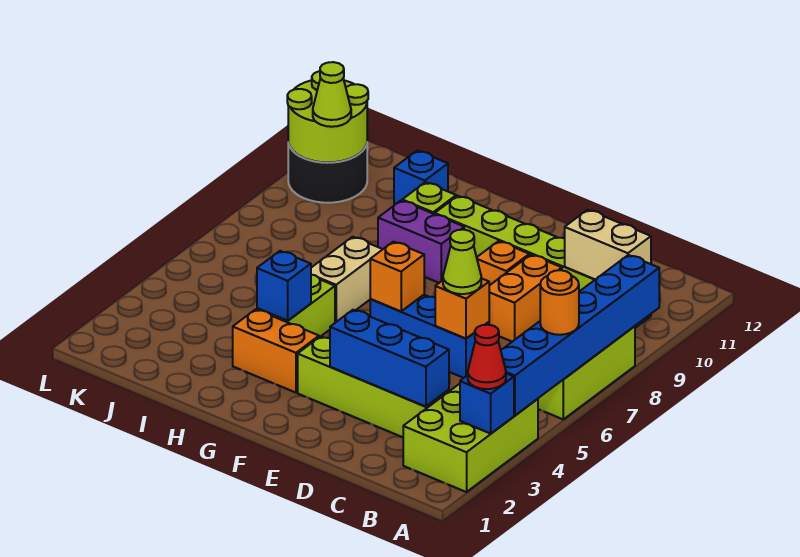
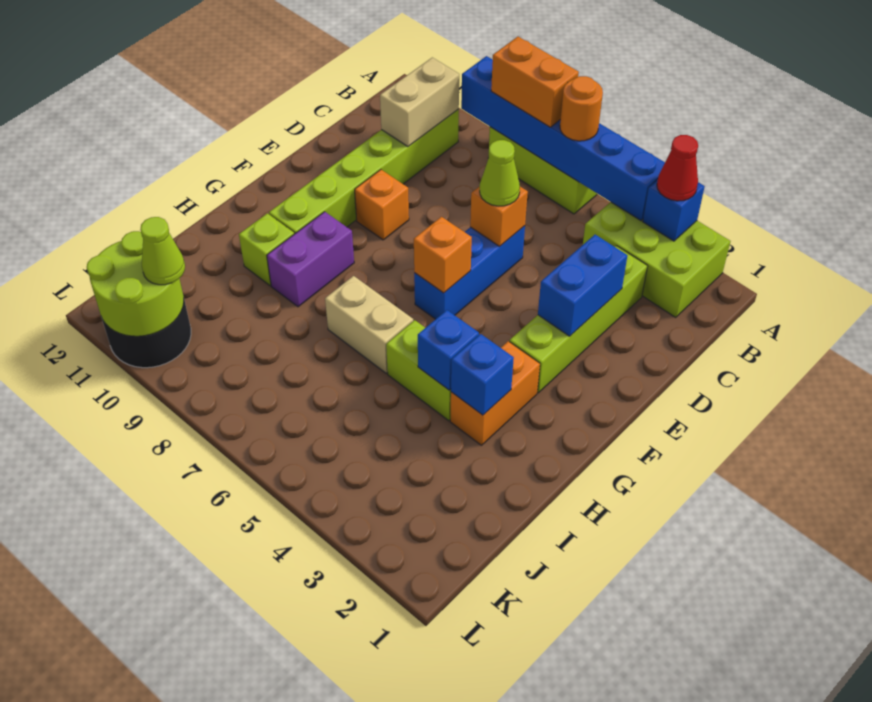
blue brick C3:E3 level 2 -> blue brick D3:E3 level 2
orange brick D8:D9 level 1 -> orange brick A7:A8 level 3
blue brick I11 level 1 -> blue brick H3 level 2

